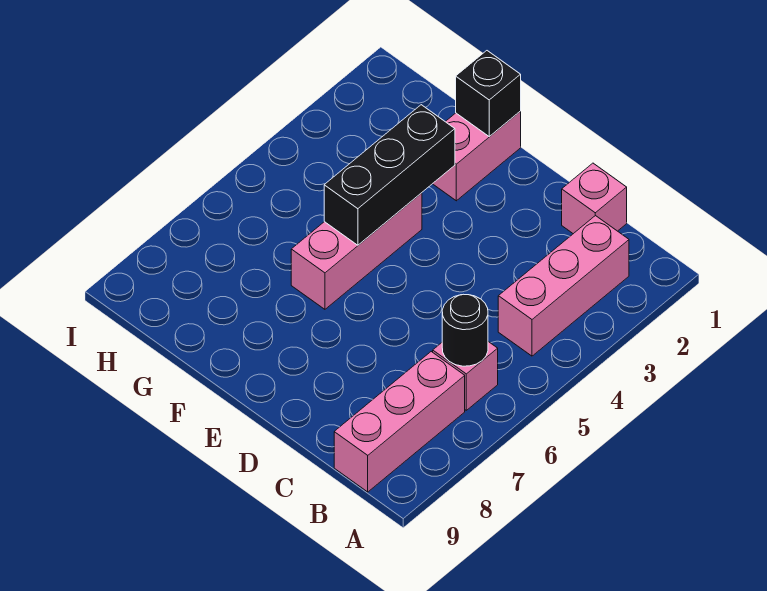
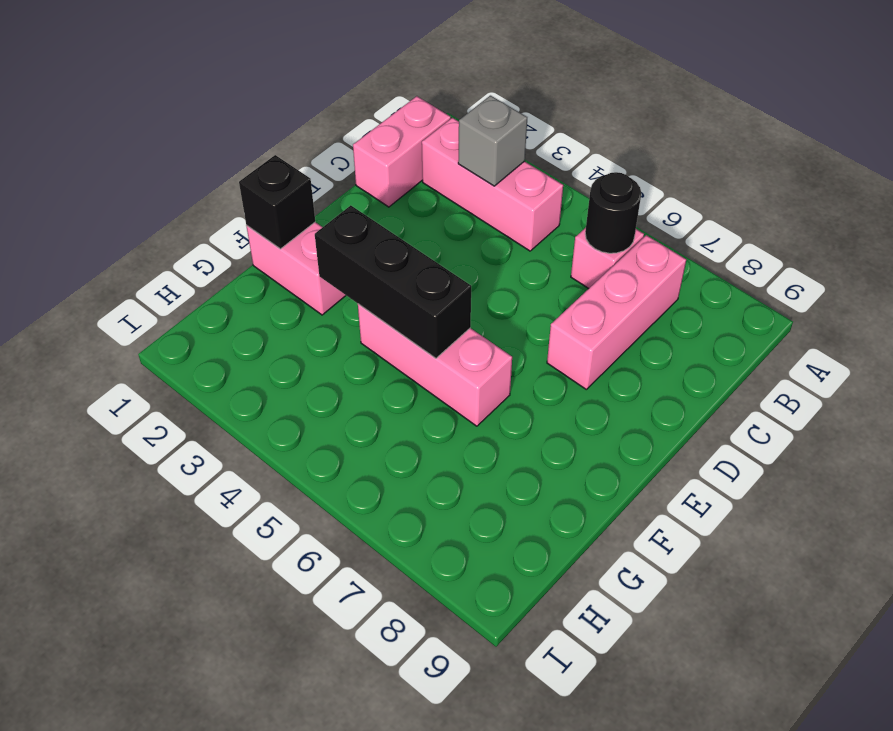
none -> grey brick B3 level 2
pink brick B7:B9 level 1 -> pink brick B7:D7 level 1
pink brick C1 level 1 -> pink brick B1:C1 level 1

